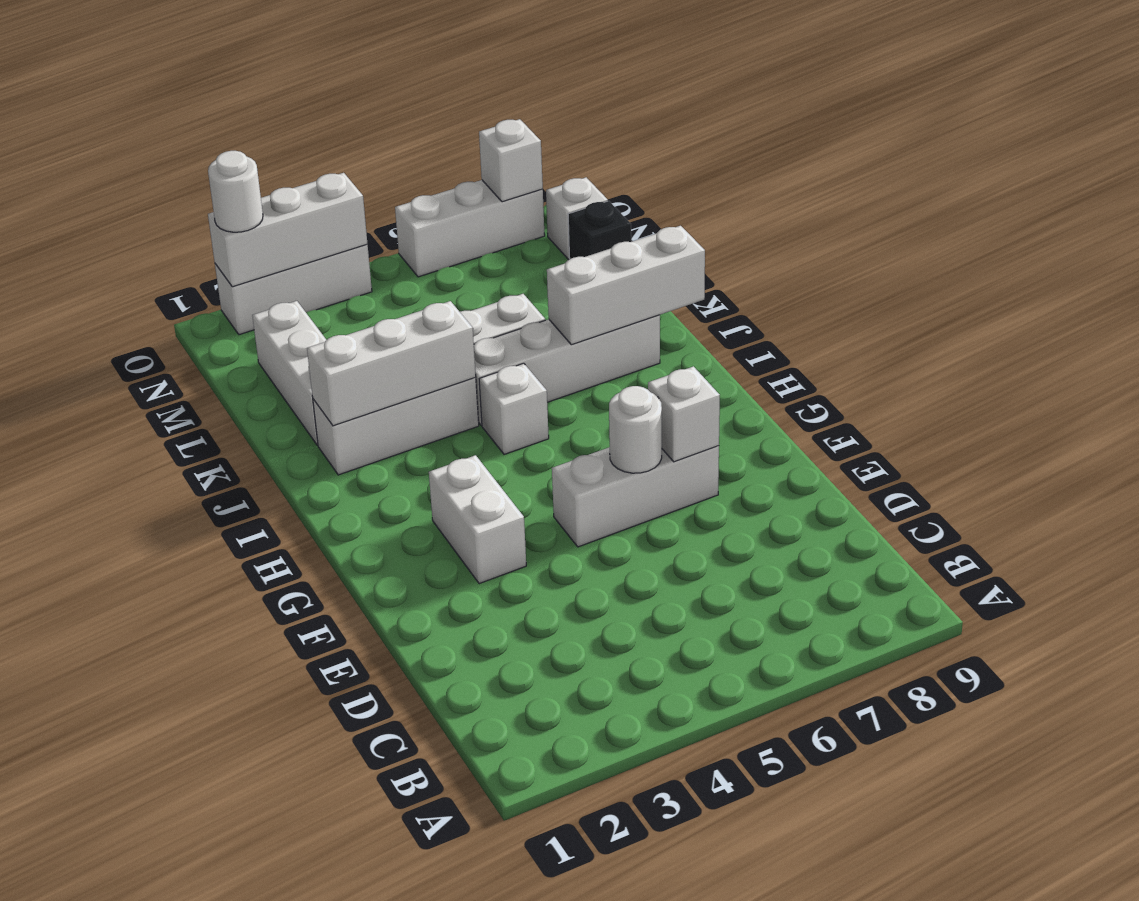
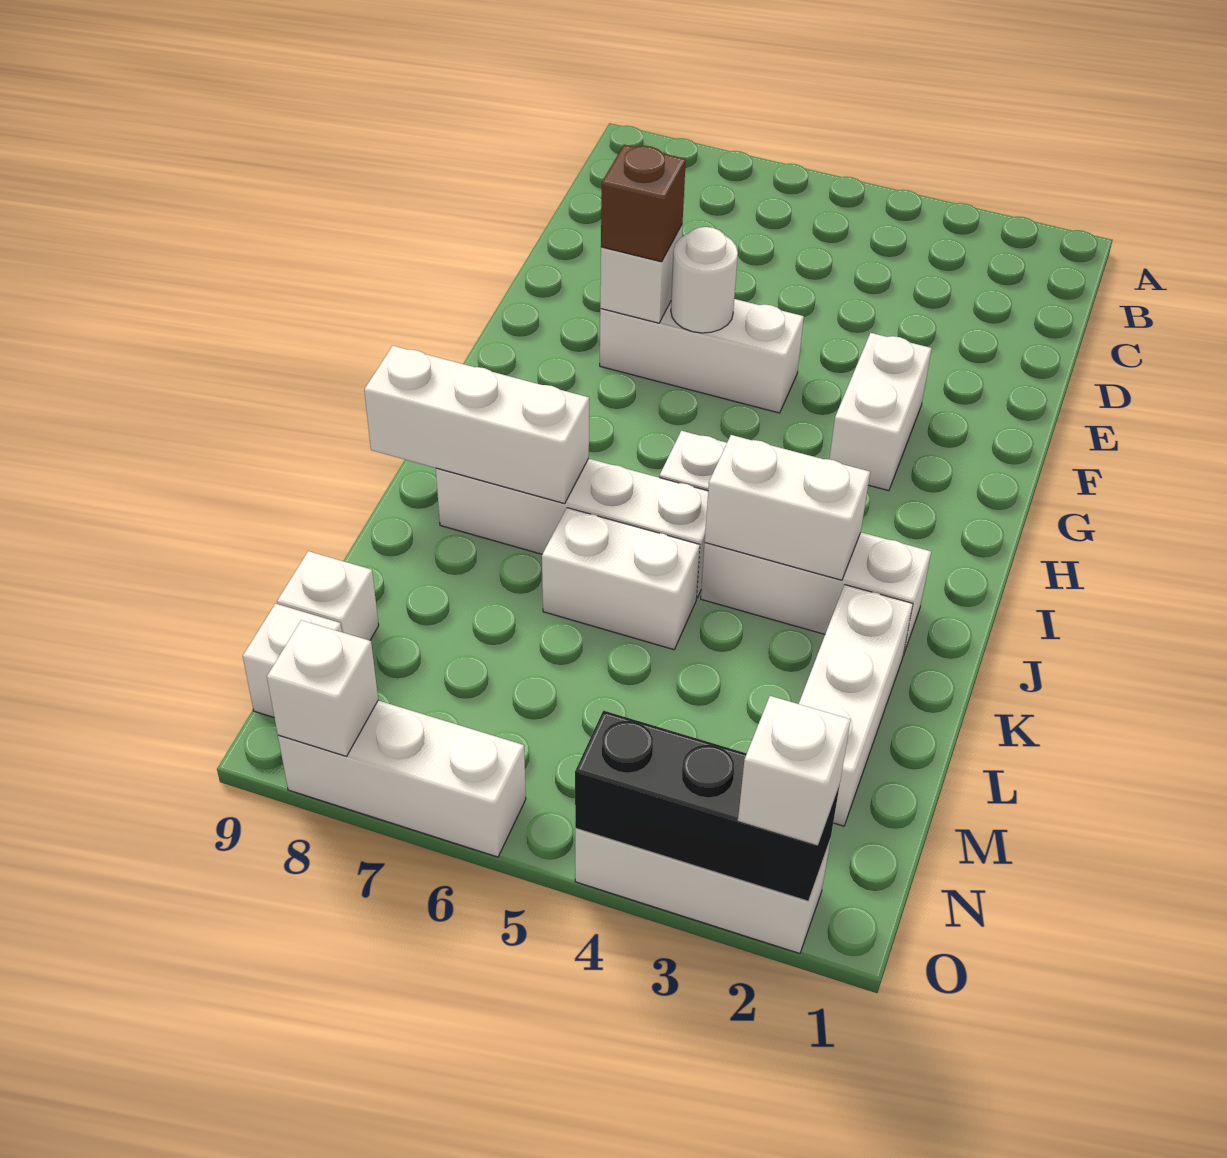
none -> brown brick F7 level 3
white brick J2:J4 level 2 -> white brick J3:J4 level 2
black brick M9 level 1 -> white brick M9 level 1
white brick O2:O4 level 2 -> black brick O2:O4 level 2
white round brick O2 level 3 -> white brick O2 level 3

